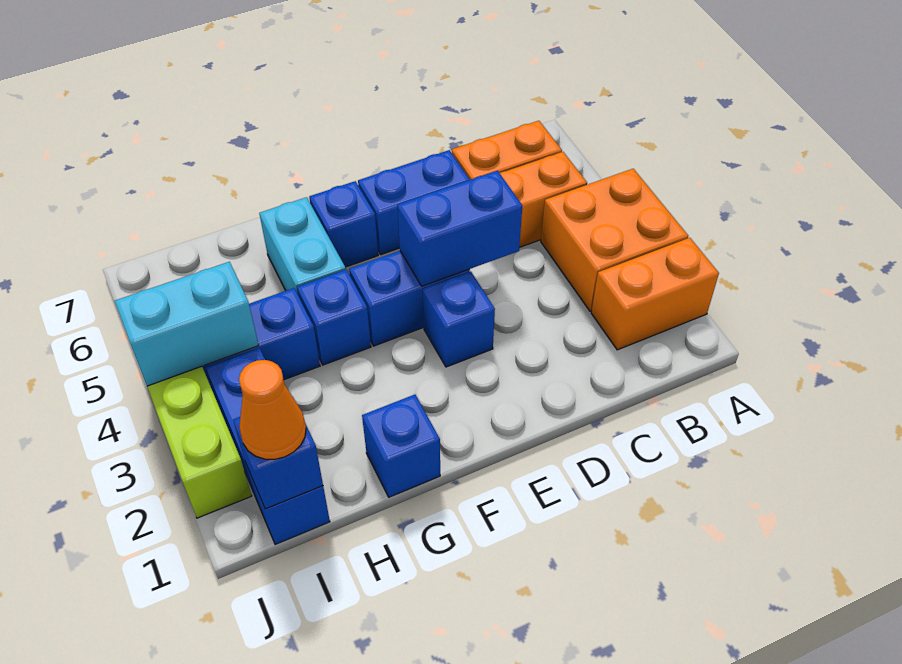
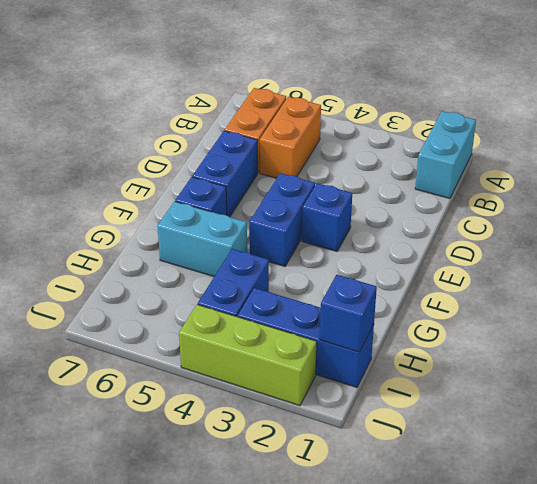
orange brick A2:B2 level 1 -> none
orange brick A3:B4 level 1 -> none
blue brick D4:E4 level 2 -> none
blue brick G1 level 1 -> none
blue brick G4 level 1 -> none
orange cone I1 level 3 -> none
cyan brick I4:J4 level 2 -> cyan brick A1:B1 level 1

